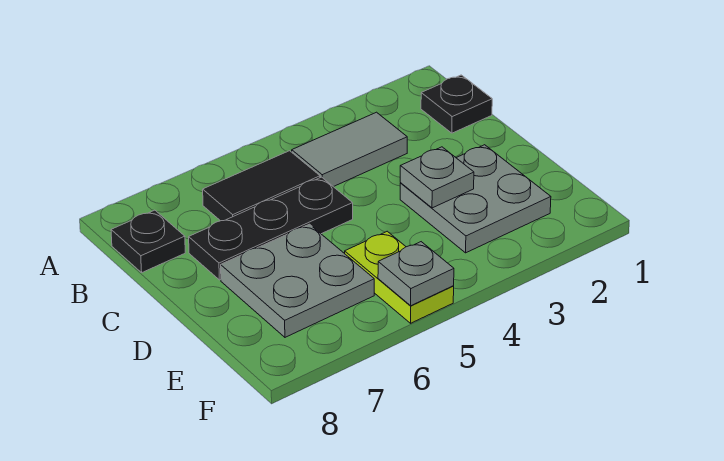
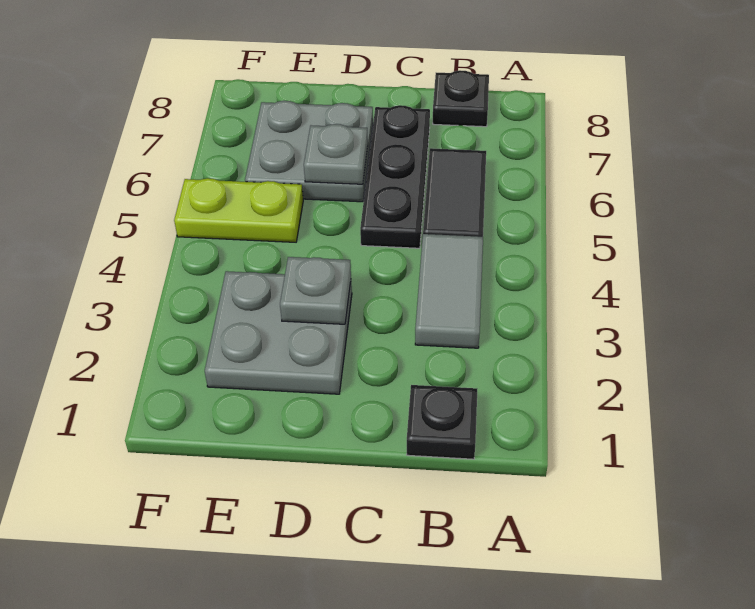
grey plate F5 level 2 -> grey plate D6 level 2

